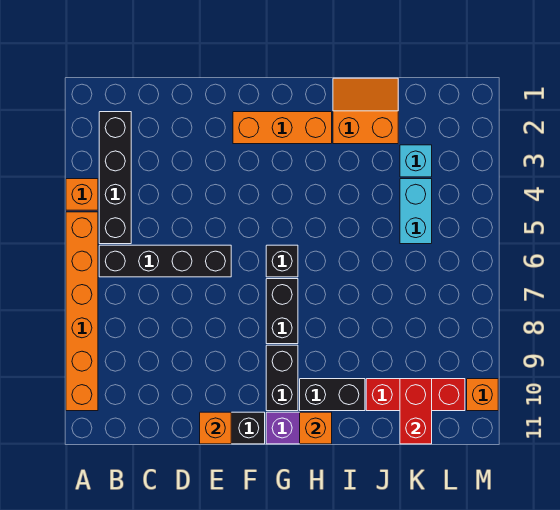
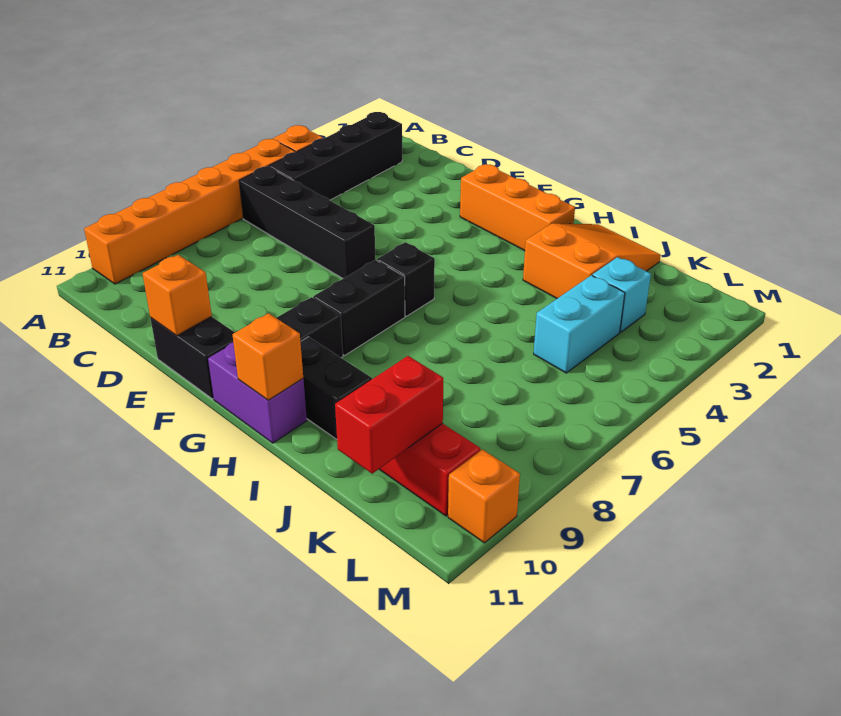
orange slope I1:J2 level 1 top 2 -> orange slope I1:J3 level 1 top 3

